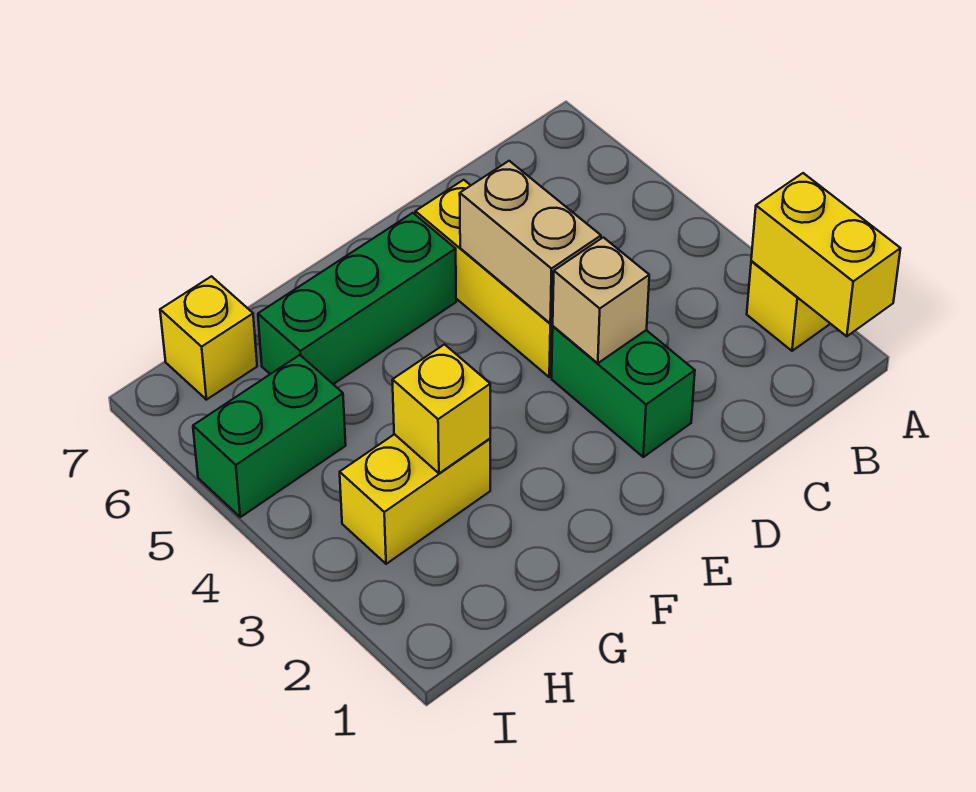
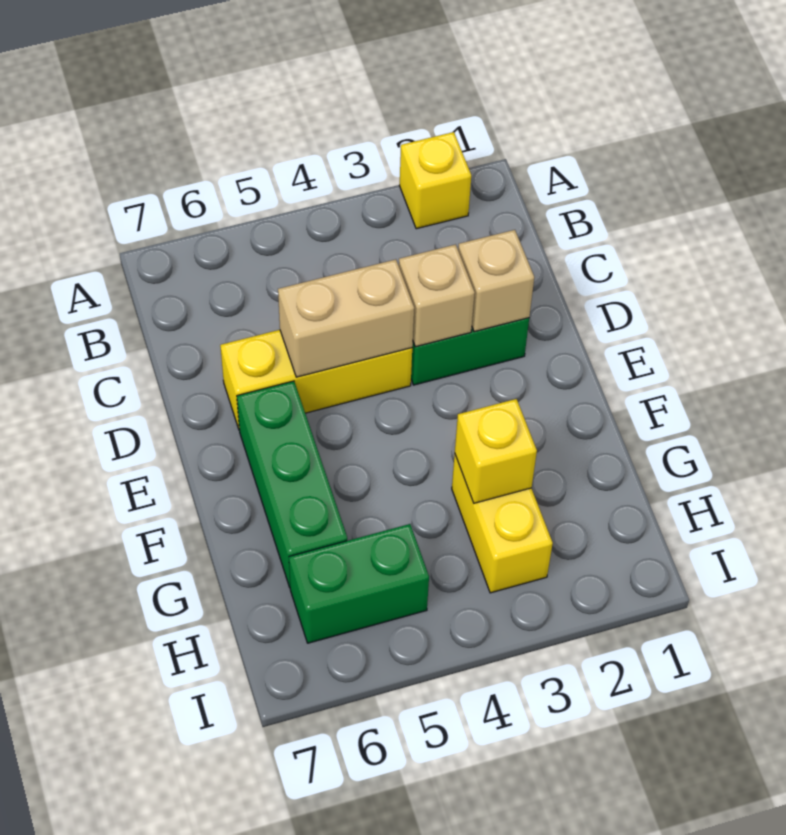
yellow brick A1:A2 level 2 -> none
none -> tan brick D2 level 2
green brick H5:I5 level 1 -> green brick H5:H6 level 1
yellow brick H7 level 1 -> none

